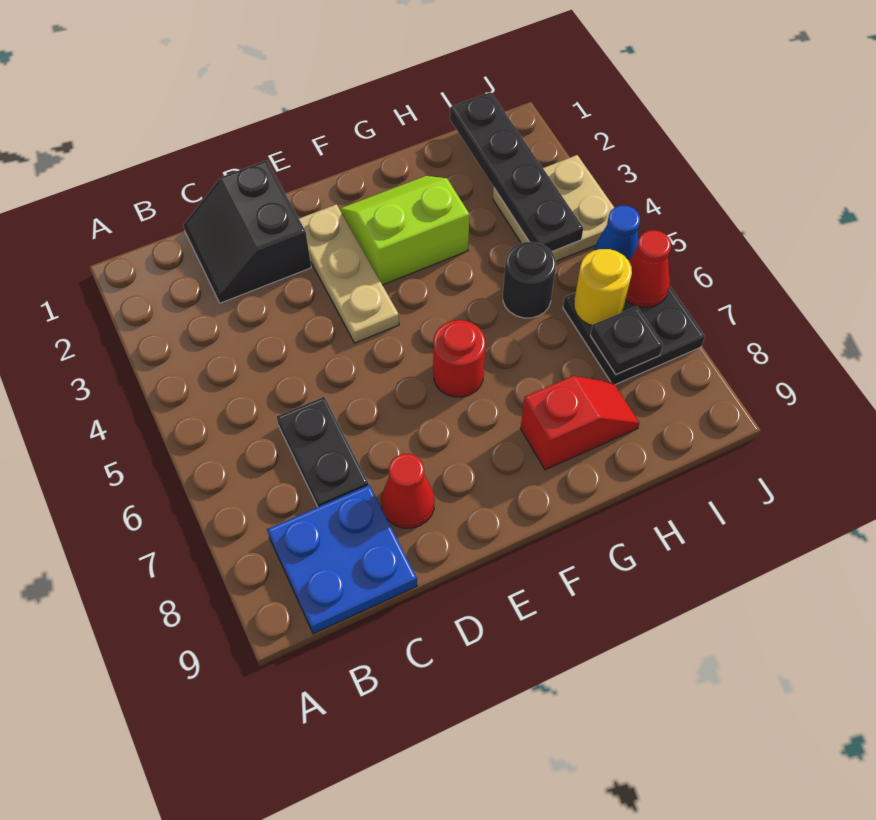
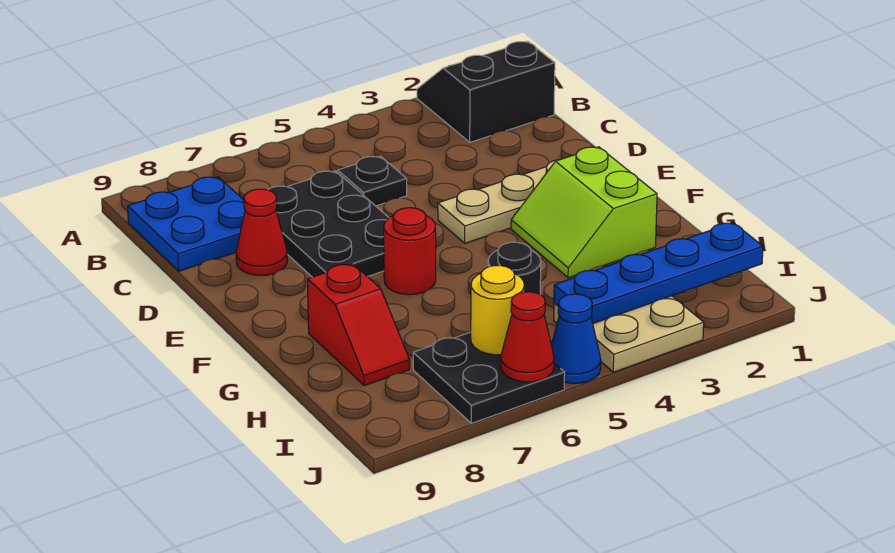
black slope C1:D2 level 1 top D -> black slope A1:B2 level 1 top B
black plate C6:C7 level 1 -> black plate C6:E7 level 1
lime slope F2:G3 level 1 top 3 -> lime slope F2:G3 level 1 top 2
black plate I1:I4 level 2 -> blue plate I1:I4 level 2
black plate I7 level 2 -> black plate C5 level 1

